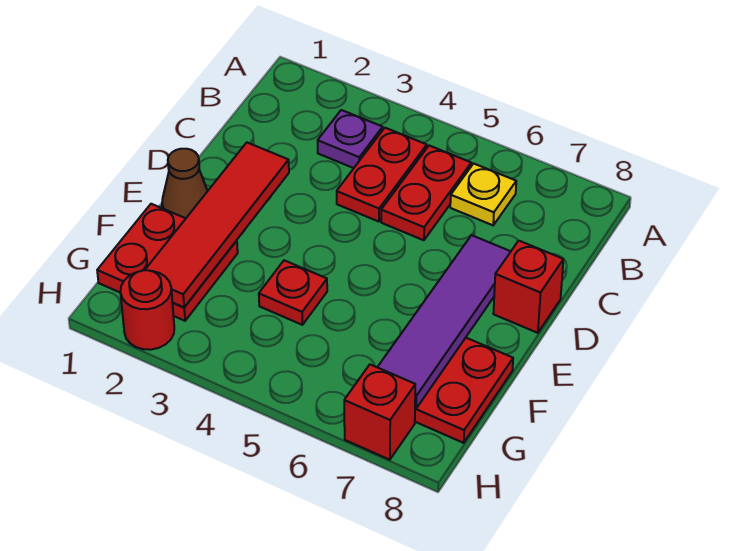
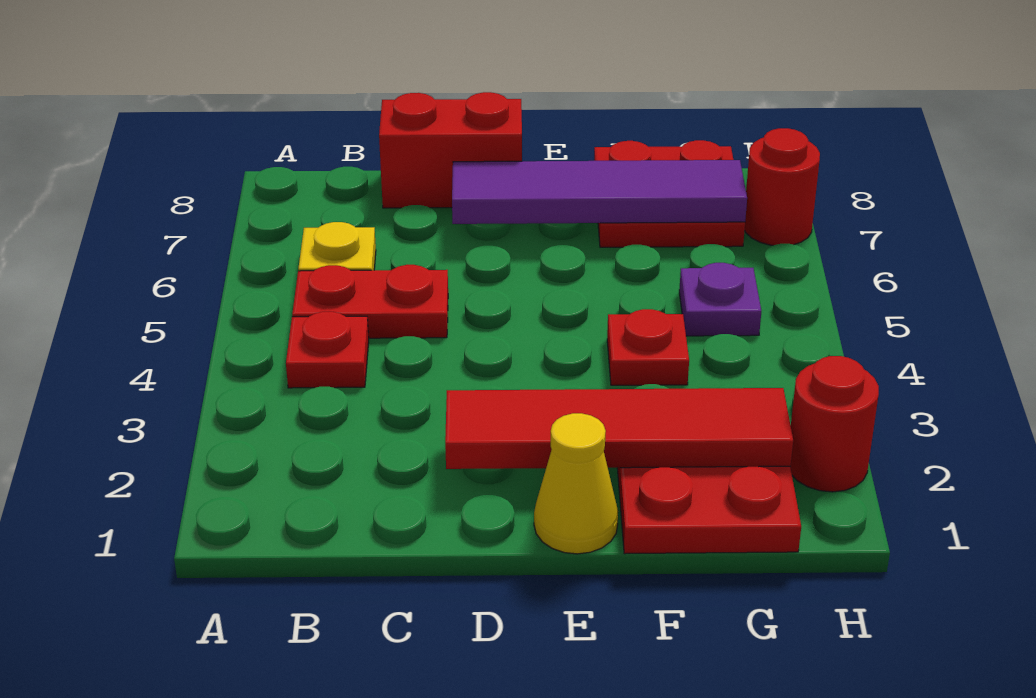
purple plate B3 level 1 -> purple plate G5 level 1
red plate B4:C4 level 1 -> red plate B4 level 1
red brick D8 level 1 -> red brick C8:D8 level 1
brown cone E1 level 1 -> yellow cone E1 level 1
red brick H7 level 1 -> red round brick H7 level 1

